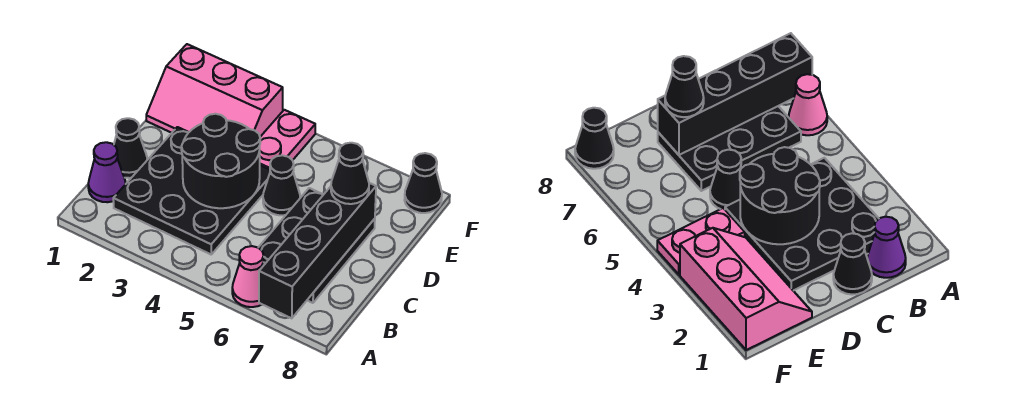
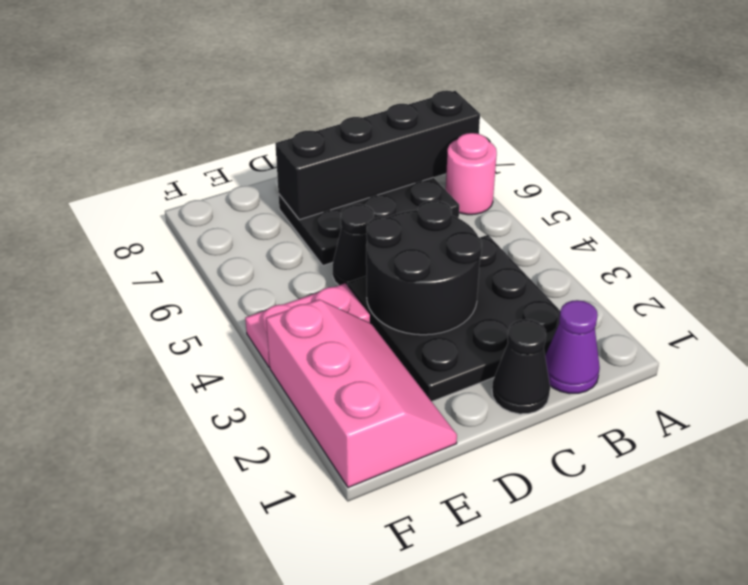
pink cone A6 level 1 -> pink round brick A6 level 1
black cone D7 level 3 -> none
black cone F8 level 1 -> none

